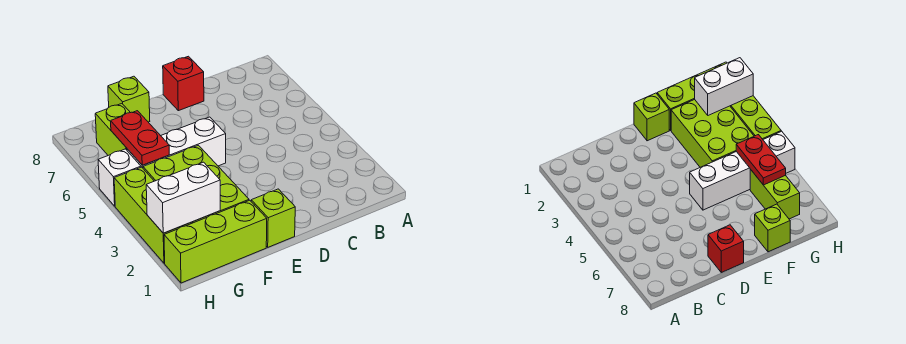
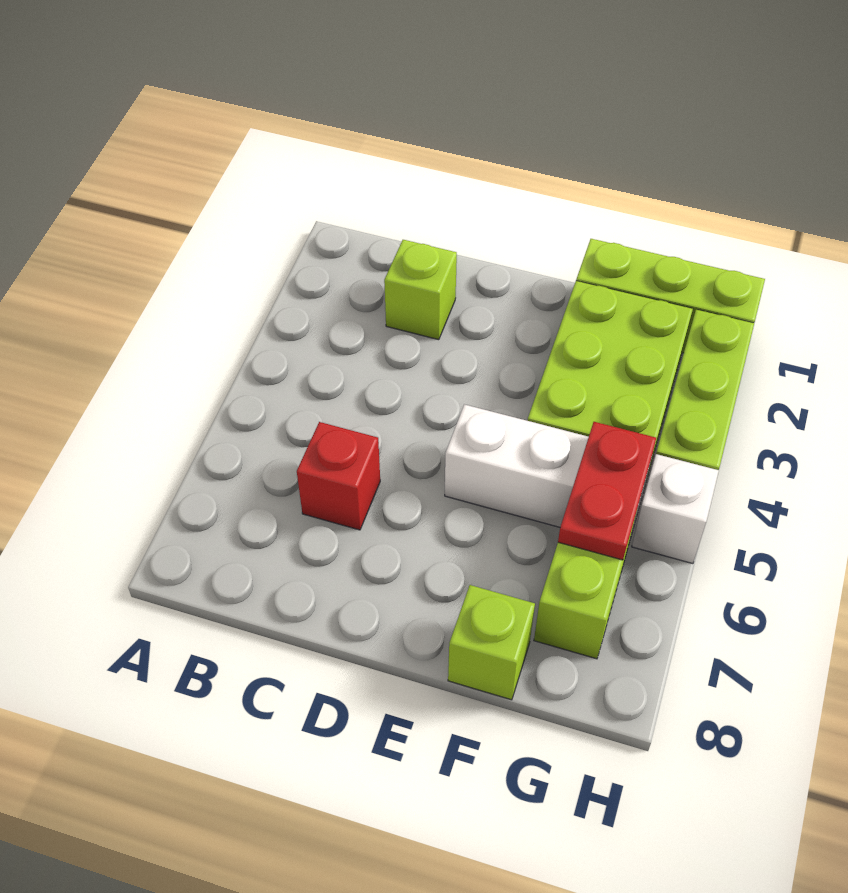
red brick D8 level 1 -> red brick C6 level 1
lime brick E1 level 1 -> lime brick C2 level 1
white brick G2:H2 level 2 -> none

